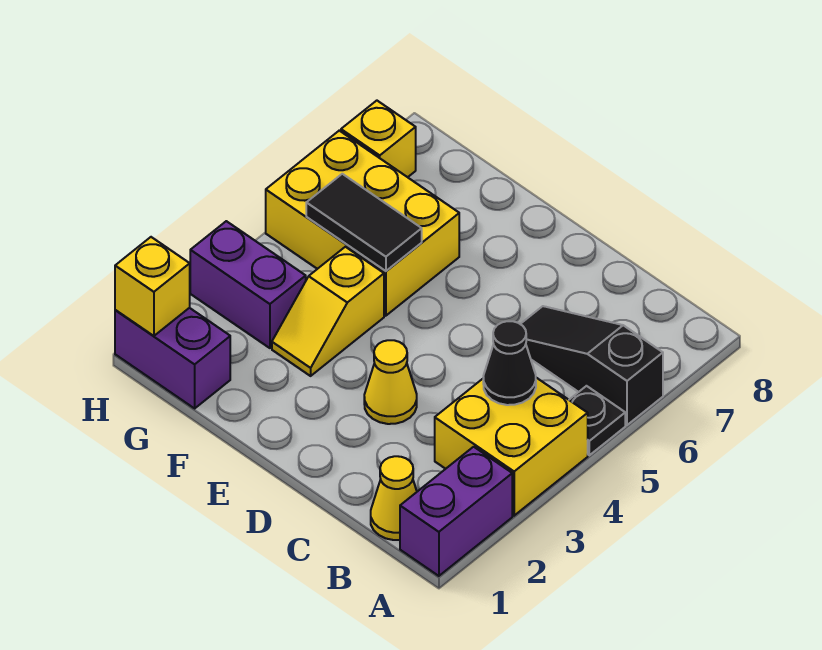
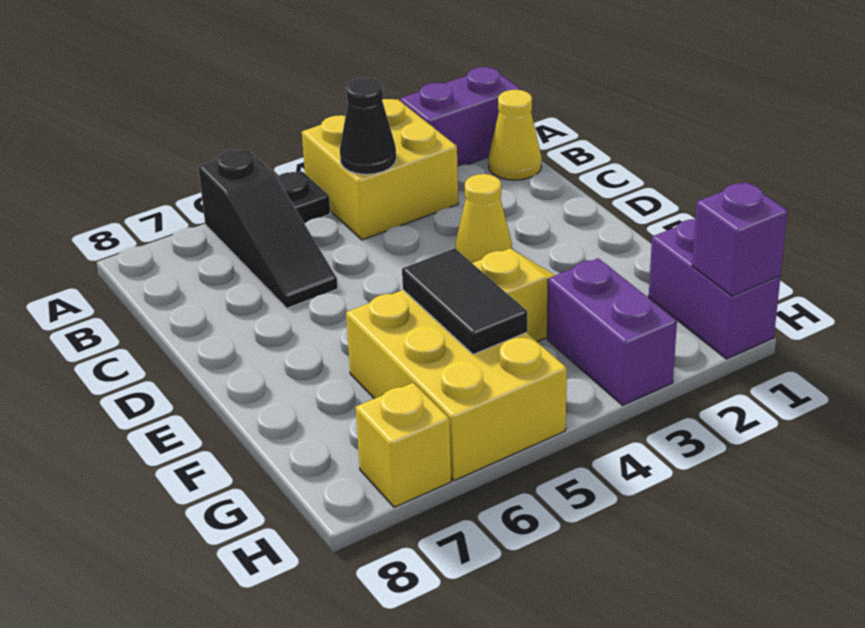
yellow brick H1 level 2 -> purple brick H1 level 2

